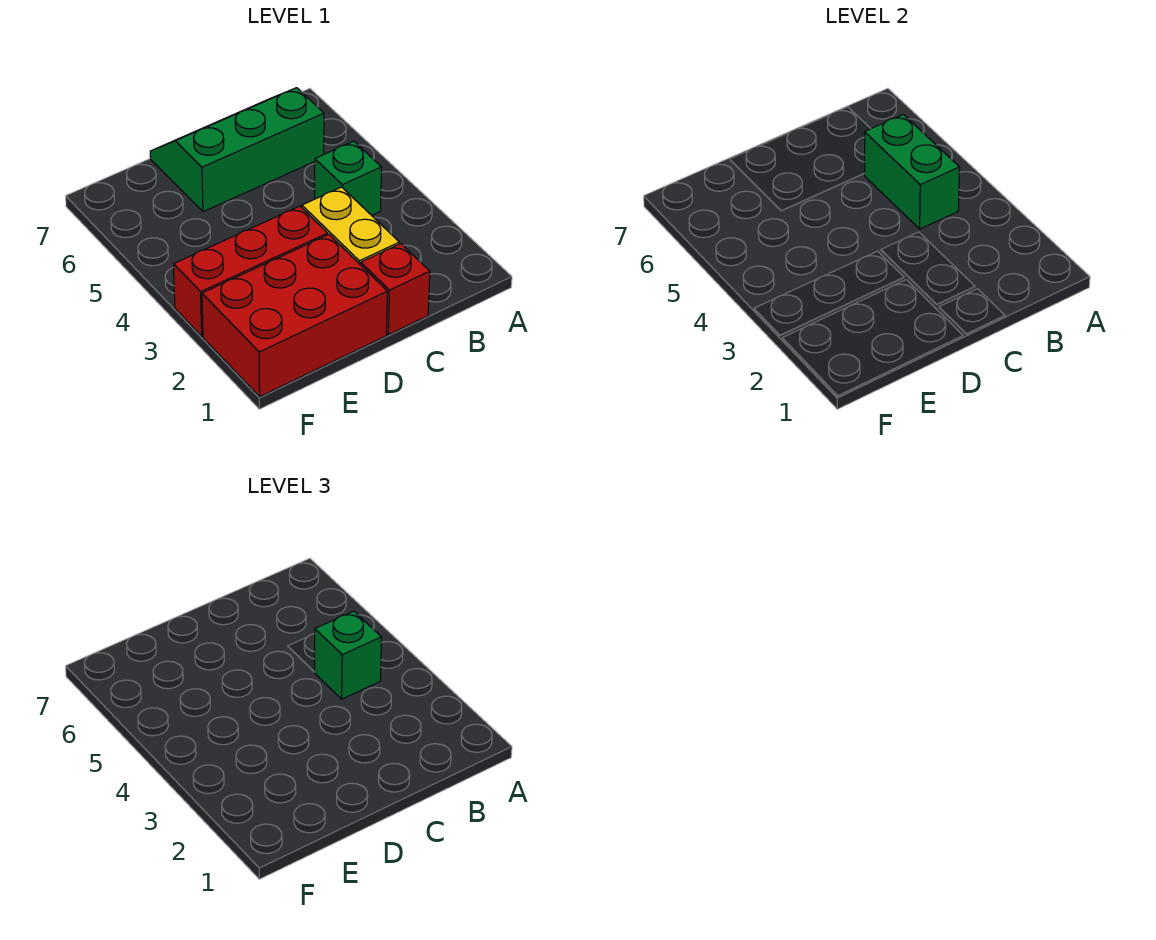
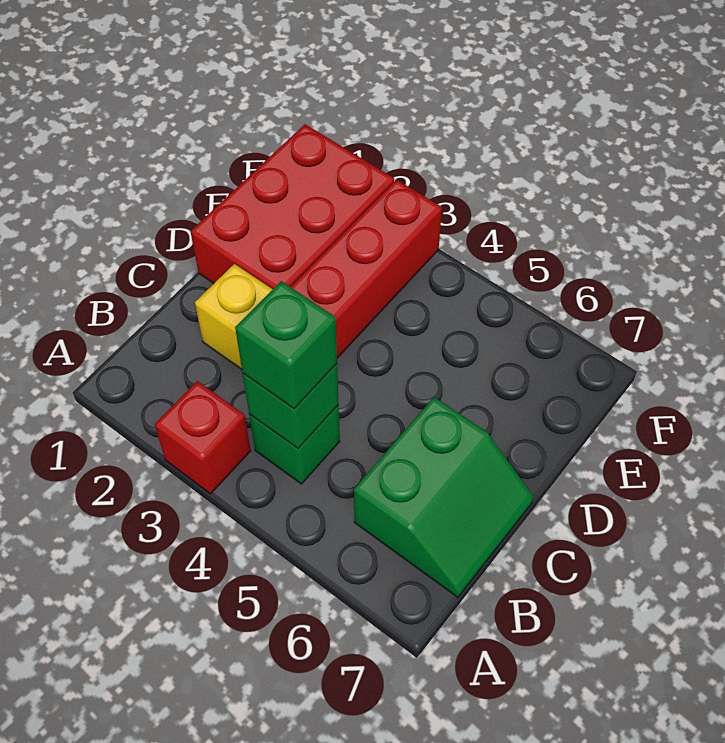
green brick B4:B5 level 2 -> green brick B4 level 2
green slope B6:D7 level 1 top 6 -> green slope B6:C7 level 1 top 6
red brick C1 level 1 -> red brick A3 level 1

